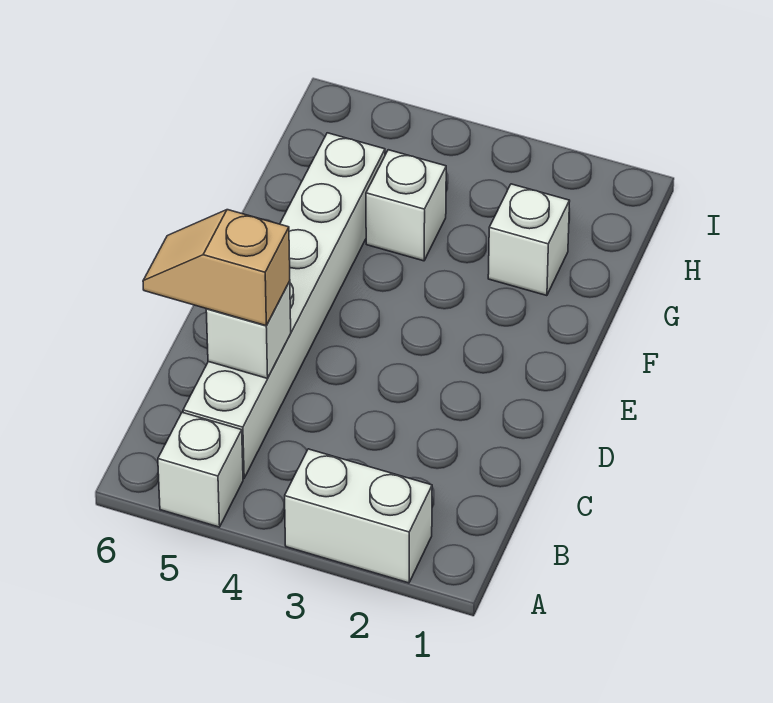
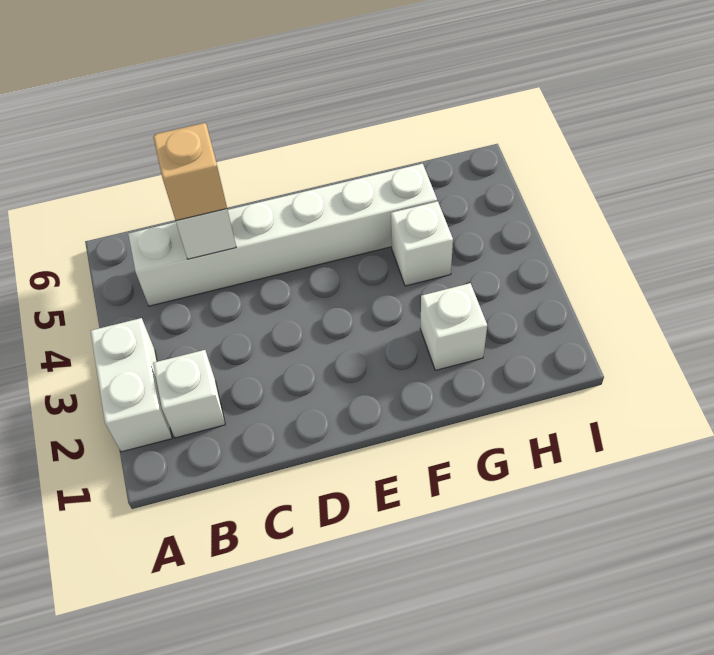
white brick A5 level 1 -> white brick B2 level 1

